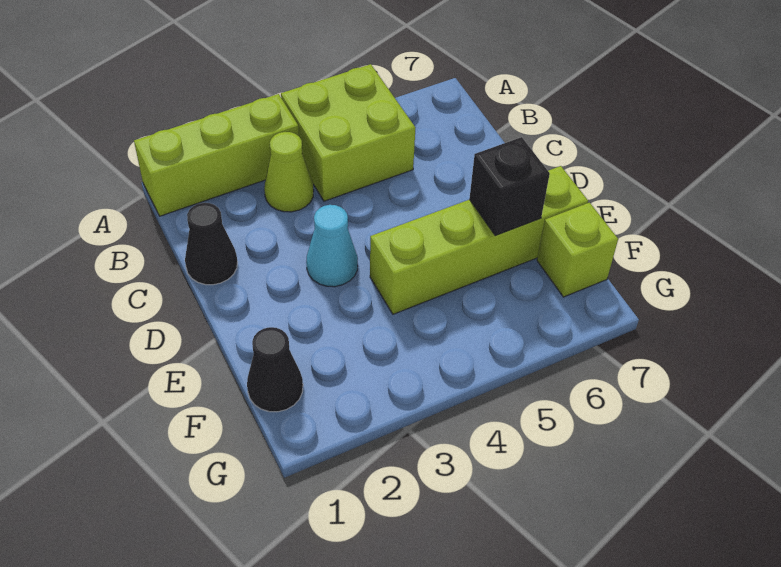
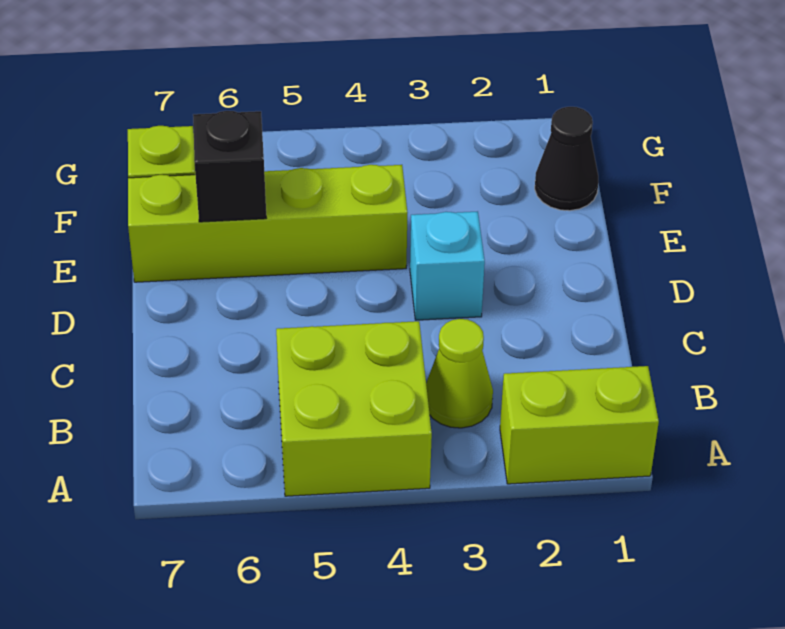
lime brick A1:A3 level 1 -> lime brick A1:A2 level 1
black cone C1 level 1 -> none
cyan cone D3 level 1 -> cyan brick D3 level 1

